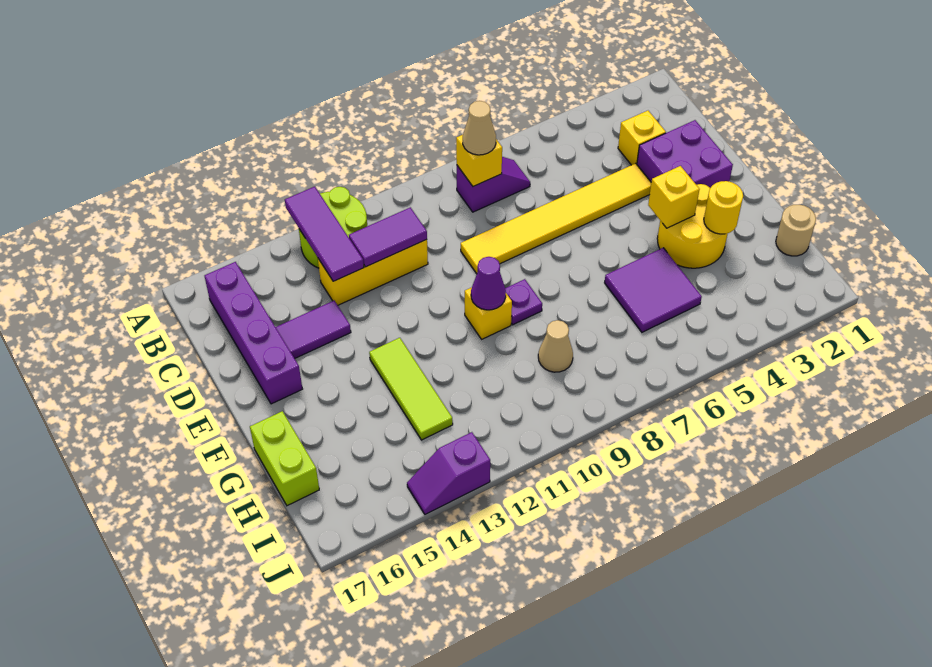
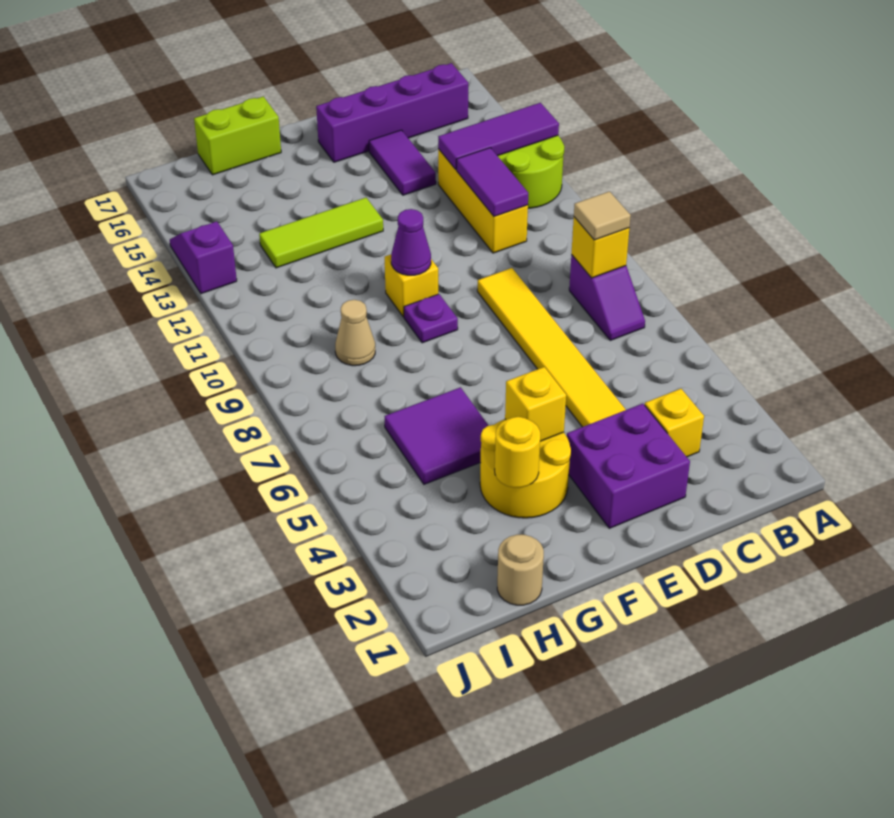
tan cone B8 level 3 -> tan tile B8 level 3

